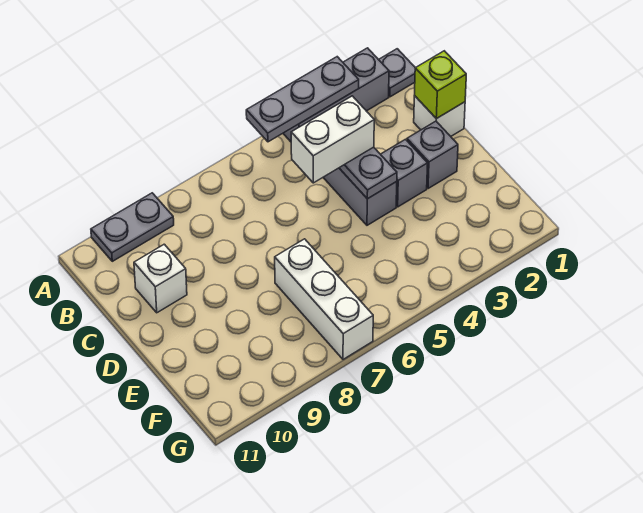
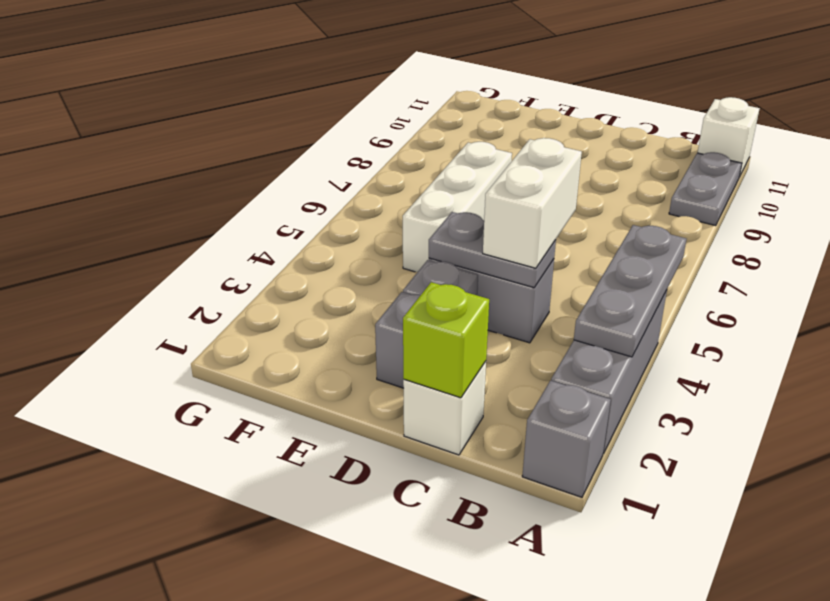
grey plate A1 level 1 -> grey brick A1 level 1
white brick C10 level 1 -> white brick A11 level 1
white brick E7:G7 level 1 -> white brick E5:E7 level 1

